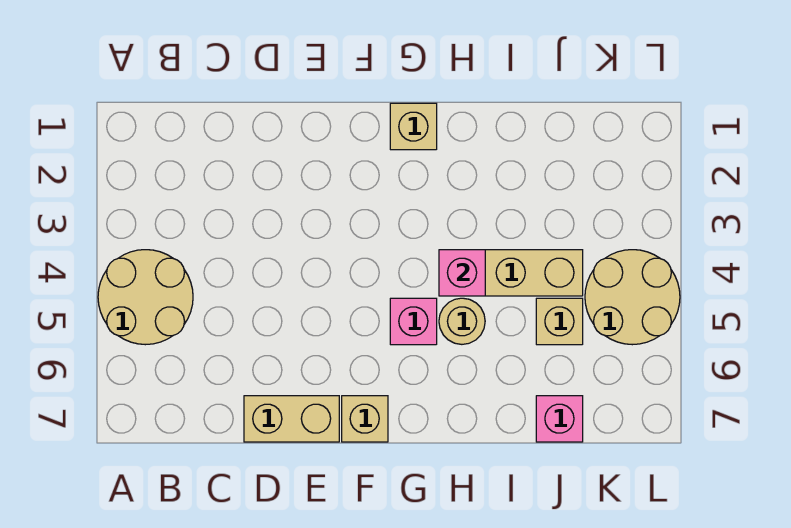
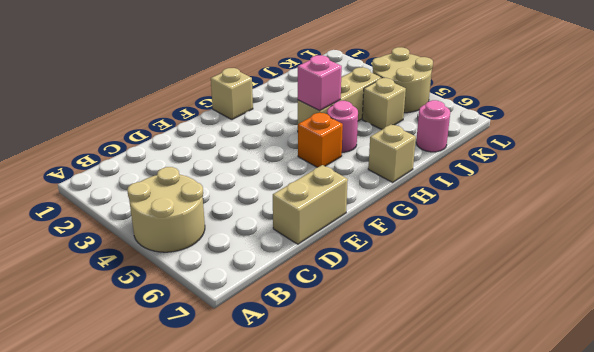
tan brick F7 level 1 -> tan brick H7 level 1
pink brick G5 level 1 -> orange brick G5 level 1
tan round brick H5 level 1 -> pink round brick H5 level 1
pink brick J7 level 1 -> pink round brick J7 level 1

